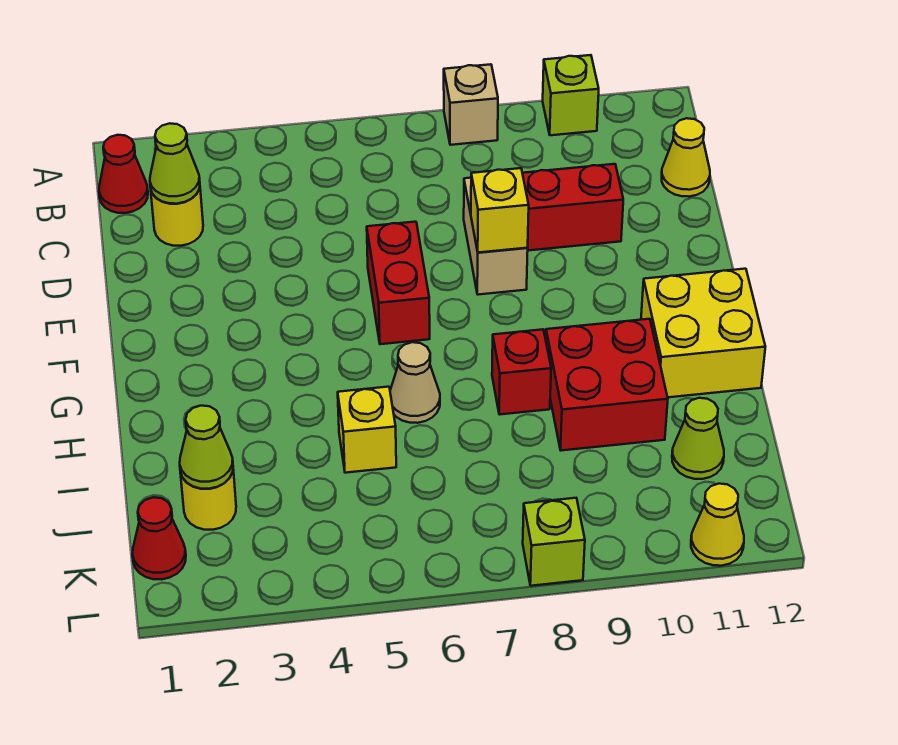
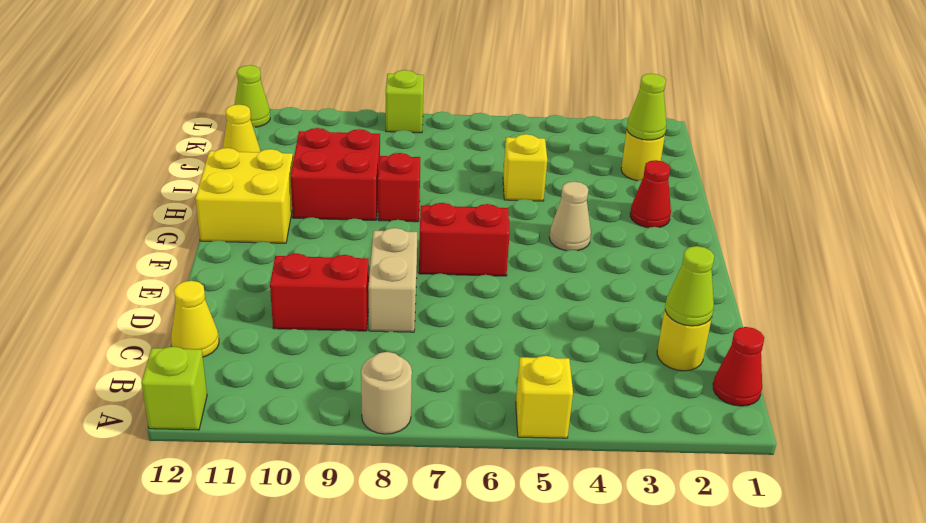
tan brick A8 level 1 -> tan round brick A8 level 1
lime brick A10 level 1 -> lime brick A12 level 1
red brick E6:F6 level 1 -> red brick F6:F7 level 1
yellow brick E8 level 2 -> yellow brick A5 level 1
tan cone H6 level 1 -> tan cone G4 level 1
lime cone J11 level 1 -> lime cone L12 level 1
red cone K1 level 1 -> red cone H2 level 1
yellow cone L11 level 1 -> yellow cone J12 level 1

